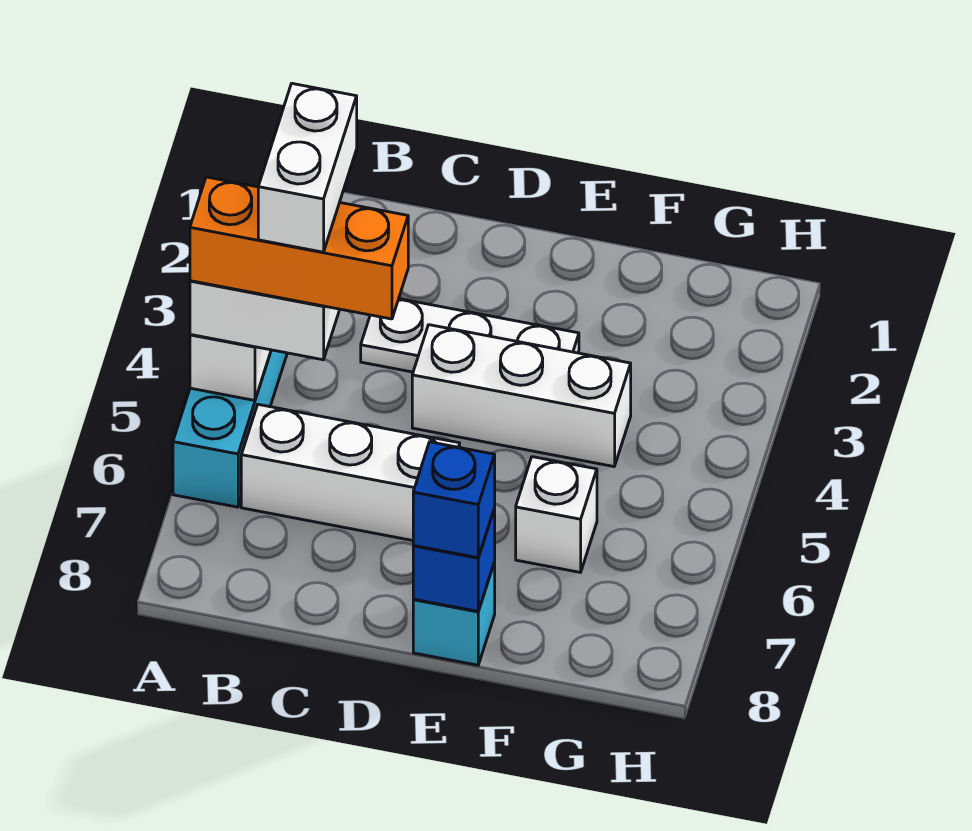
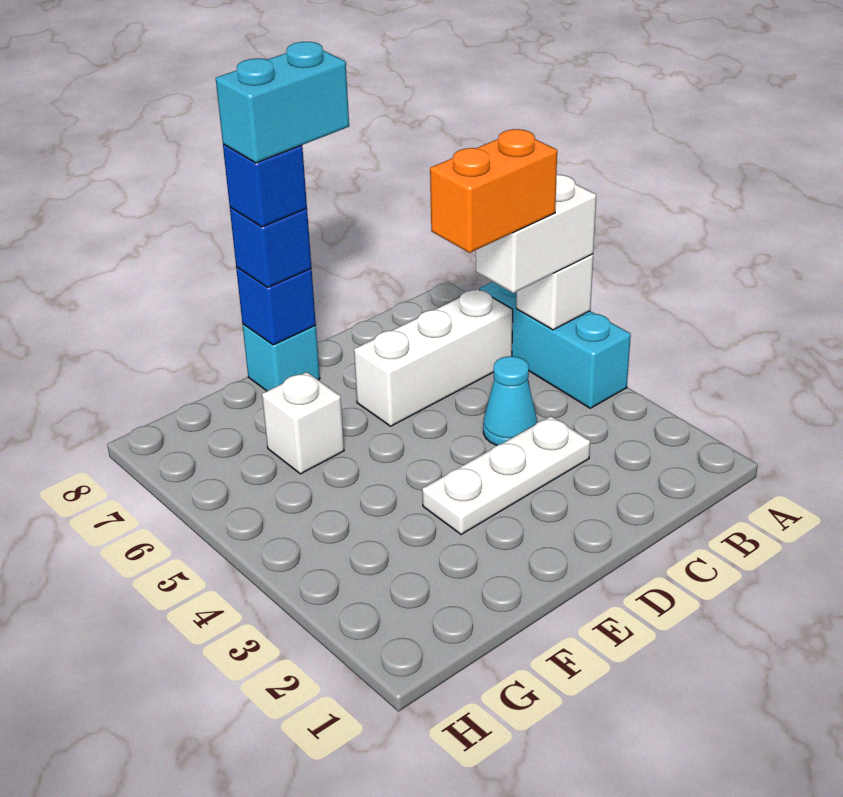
orange brick A5:C5 level 4 -> orange brick B5:C5 level 4
white brick B4:B5 level 5 -> none
none -> cyan cone C4 level 1
white brick D4:F4 level 1 -> none
none -> cyan brick D8:E8 level 5
none -> blue brick E8 level 4

